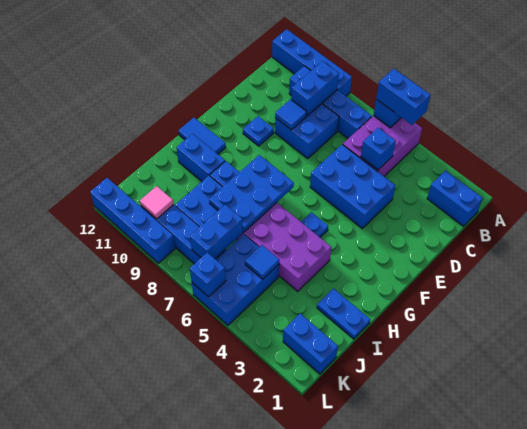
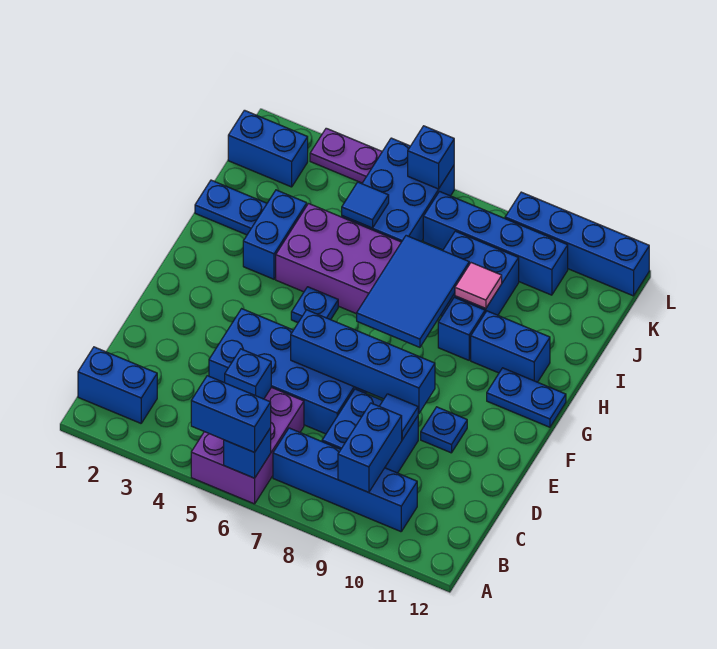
blue brick A9:A12 level 1 -> blue brick E6:E9 level 2
blue brick D4:E6 level 1 -> blue brick D4:E7 level 1
blue plate G7:I8 level 2 -> blue tile G7:I8 level 2
blue tile G11:G12 level 1 -> blue plate G11:G12 level 1
blue brick J7:K7 level 2 -> blue brick H3:I3 level 1
pink tile K10 level 2 -> pink tile I9 level 2
none -> purple plate L3:L4 level 1

